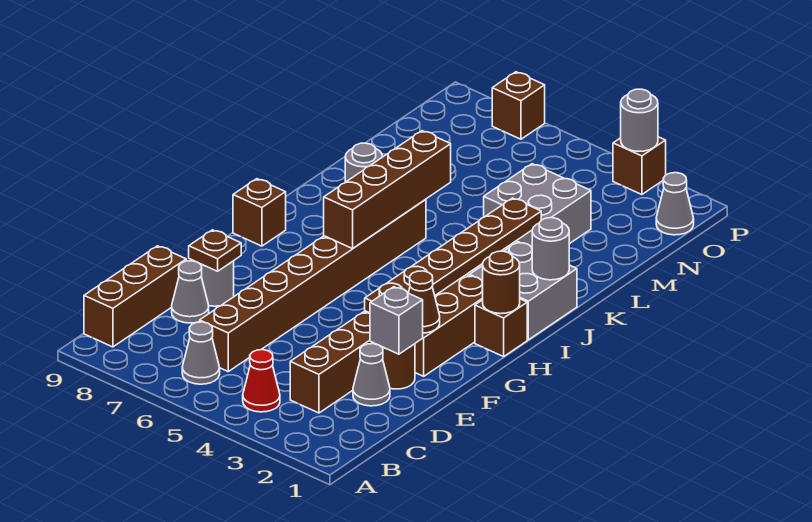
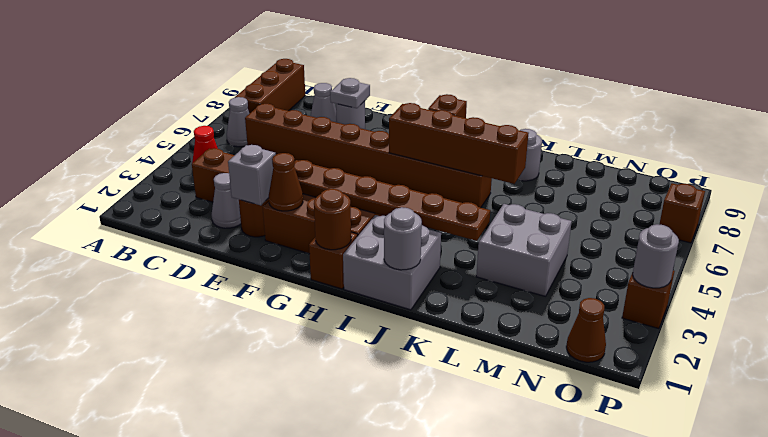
brown brick B9:D9 level 1 -> brown brick B7:B9 level 1
brown plate E8 level 2 -> grey plate E8 level 2
grey cone O1 level 1 -> brown cone O1 level 1

